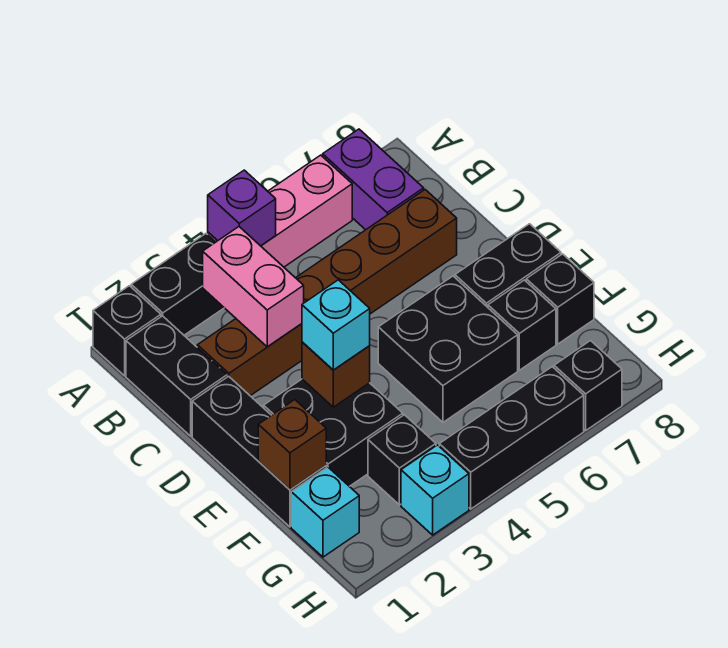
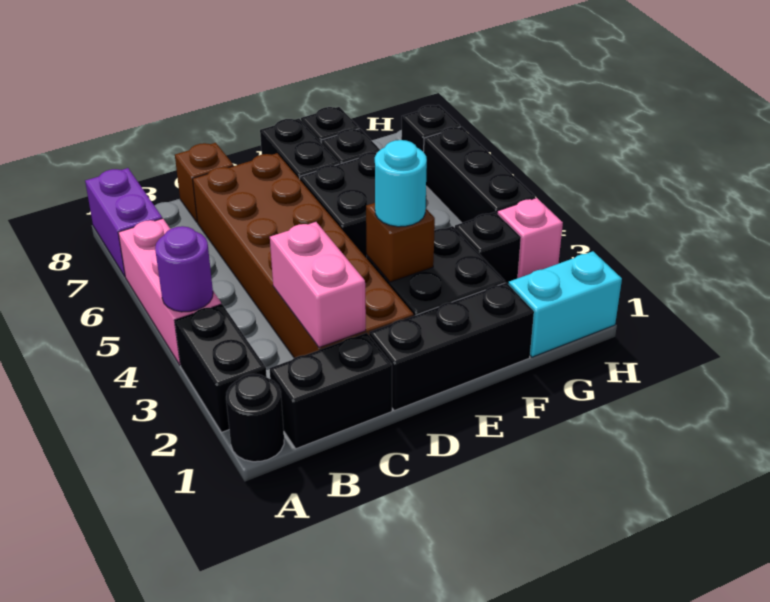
black brick A1 level 1 -> black round brick A1 level 1
purple brick A4 level 2 -> purple round brick A4 level 2
purple brick A7:B7 level 1 -> purple brick A7:A8 level 1
pink brick B3:C3 level 2 -> pink brick C2:C3 level 2
brown brick C2:C7 level 1 -> brown brick C2:D7 level 1
cyan brick E3 level 3 -> cyan round brick E3 level 3
brown brick F1 level 2 -> brown brick C8 level 1
cyan brick G1 level 1 -> cyan brick G1:H1 level 1
cyan brick H3 level 1 -> pink brick H3 level 1

